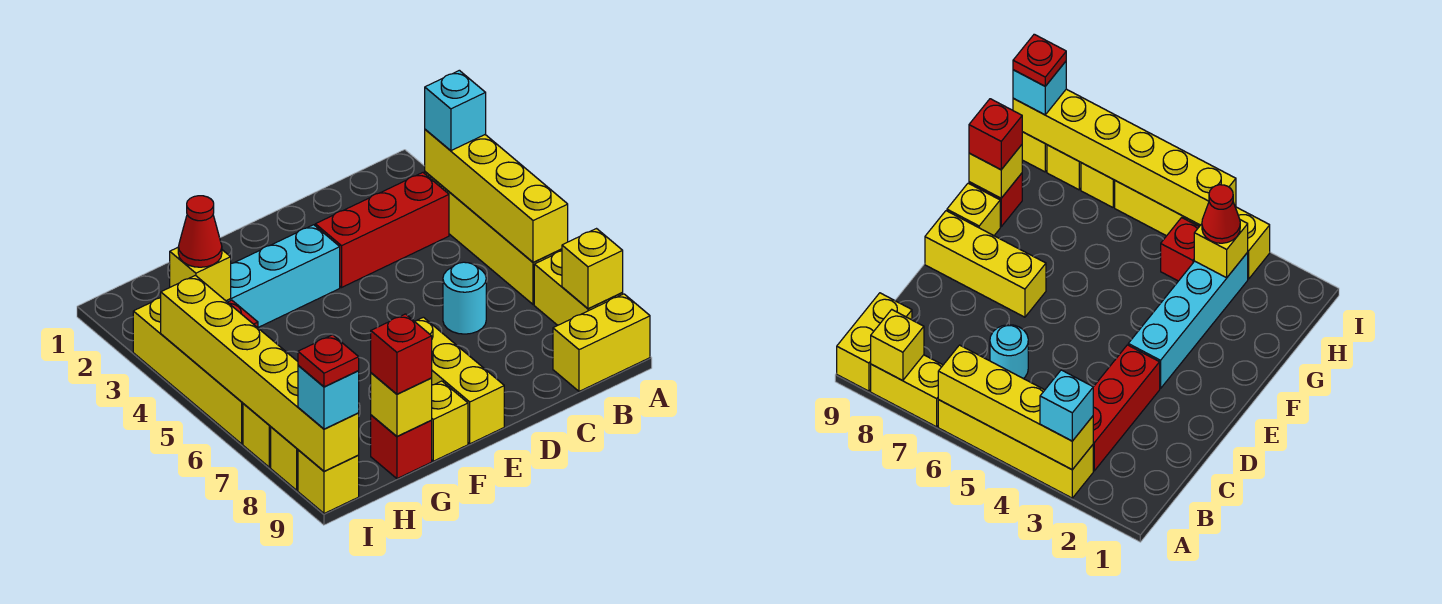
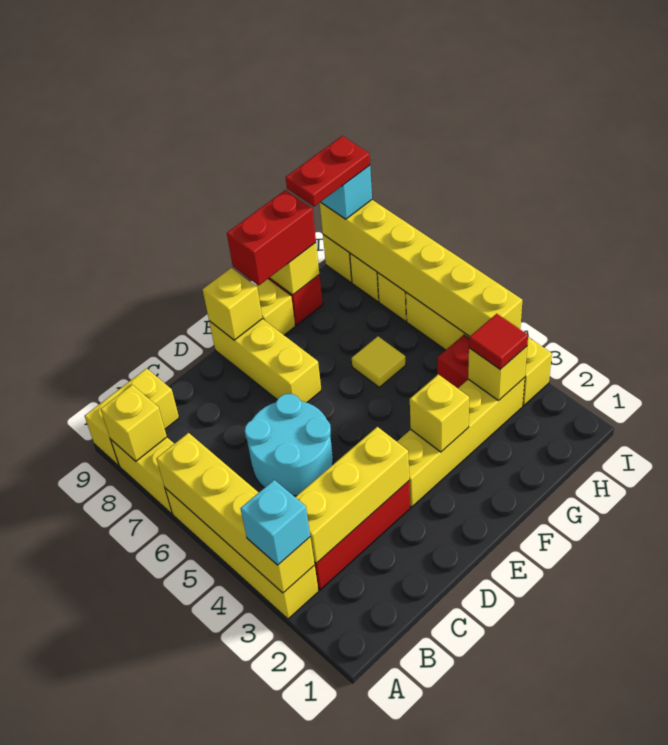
none -> yellow brick B3:D3 level 2
cyan round brick C6 level 1 -> cyan round brick C5:D6 level 1
cyan brick E3:H3 level 1 -> yellow brick E3:H3 level 1
none -> yellow brick E9 level 2
none -> yellow brick F3 level 2
none -> yellow tile G6 level 1
red brick G9 level 3 -> red brick F9:G9 level 3
red cone H3 level 3 -> red tile H3 level 3
red plate I9 level 4 -> red plate H9:I9 level 4

